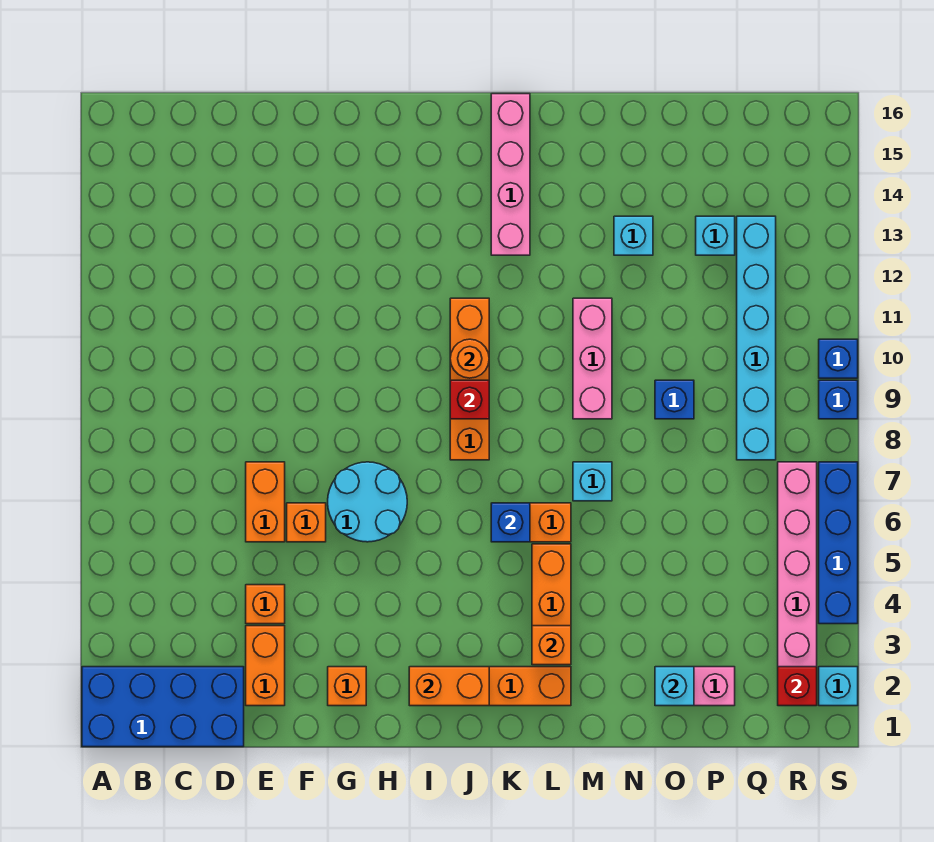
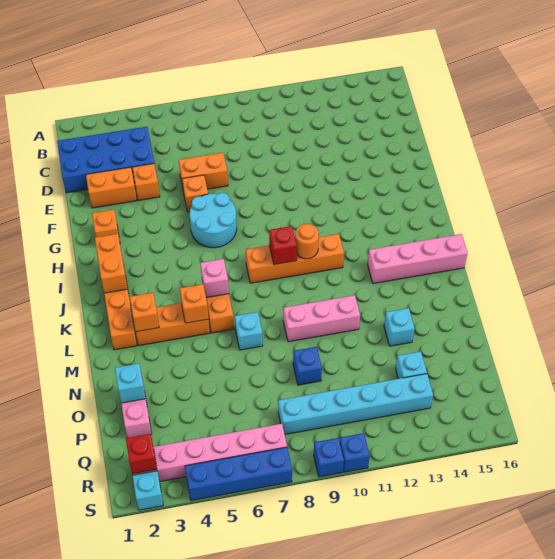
blue brick A1:D2 level 1 -> blue brick C1:D4 level 1
blue brick K6 level 2 -> pink brick K6 level 2
none -> orange brick L5 level 2

